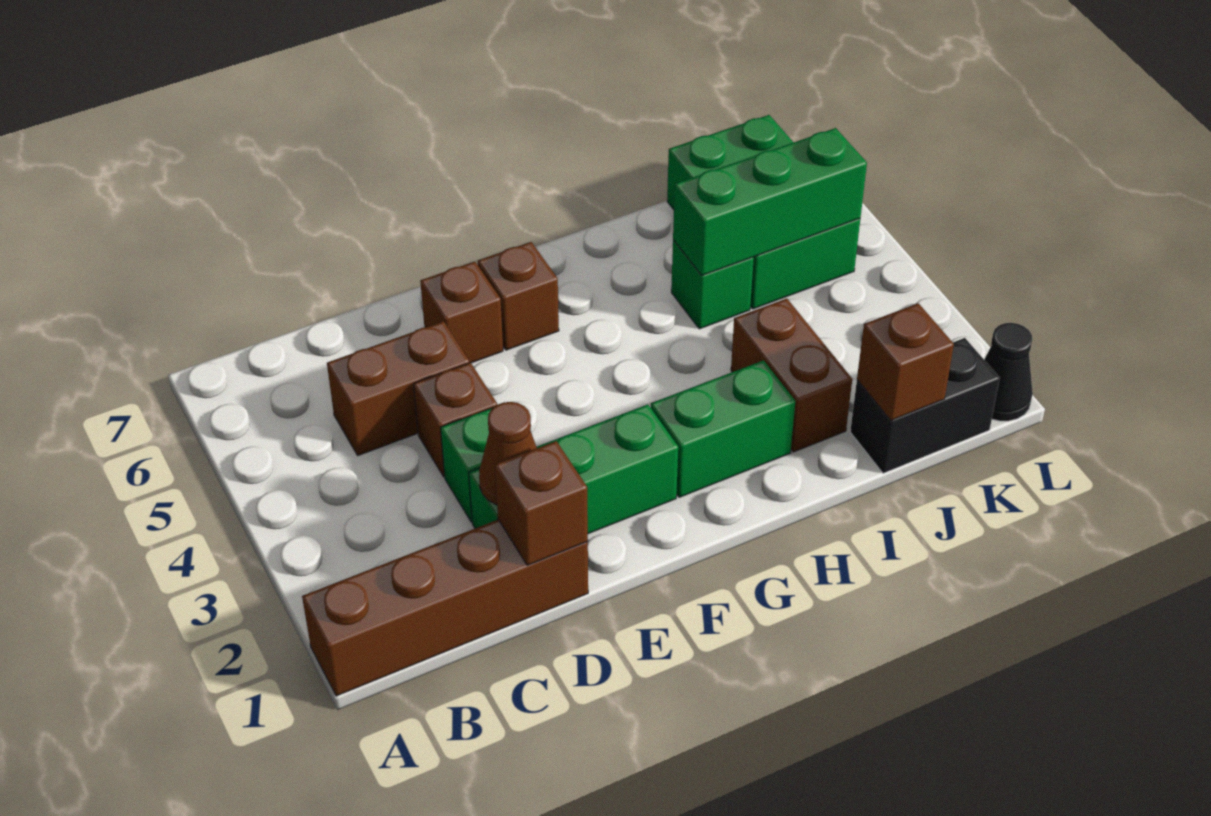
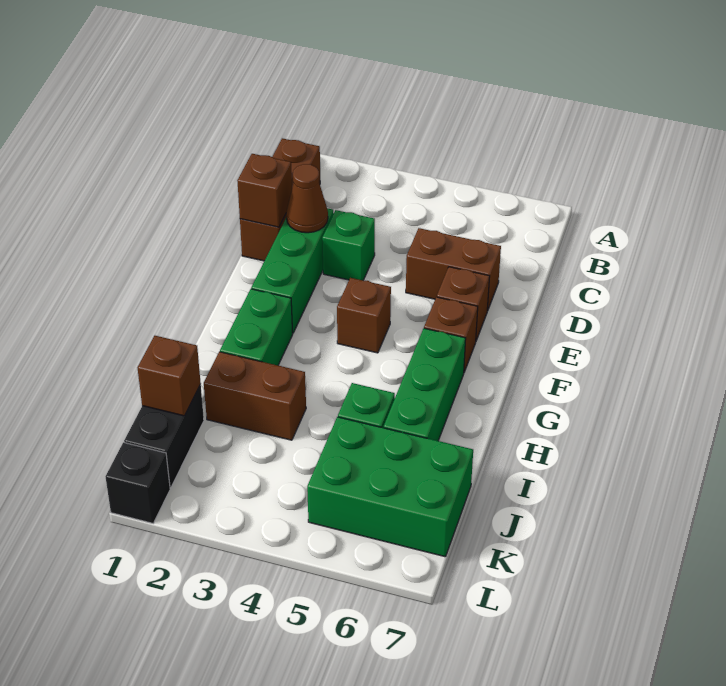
brown brick A1:D1 level 1 -> brown brick B1:D1 level 1
brown brick C5:D5 level 1 -> brown brick D5:D6 level 1
brown brick D4 level 1 -> brown brick F4 level 1
green brick I5:K5 level 2 -> green brick G6:I6 level 1
black cone L1 level 1 -> black brick L1 level 1

